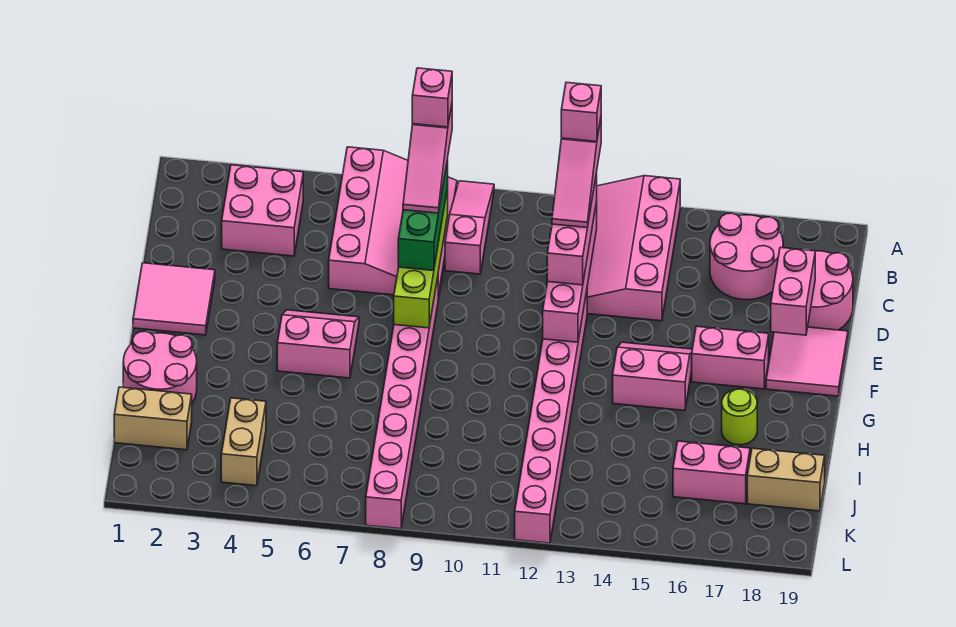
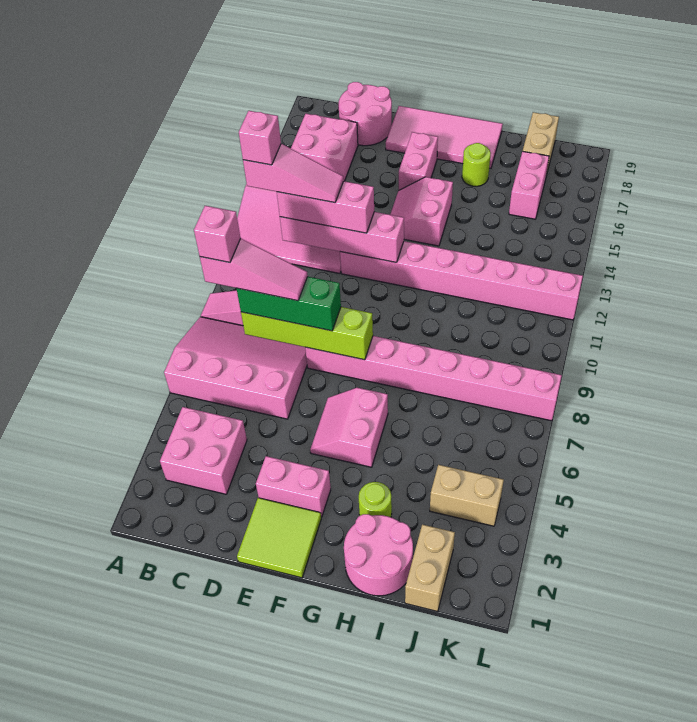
pink round brick B16:C17 level 1 -> pink brick B16:C17 level 1
pink brick D18:E18 level 2 -> pink brick E3:F3 level 1
pink tile E1:F2 level 1 -> lime tile E1:F2 level 1
pink tile E18:F19 level 1 -> pink tile E18:H19 level 1
none -> lime round brick H3 level 1

